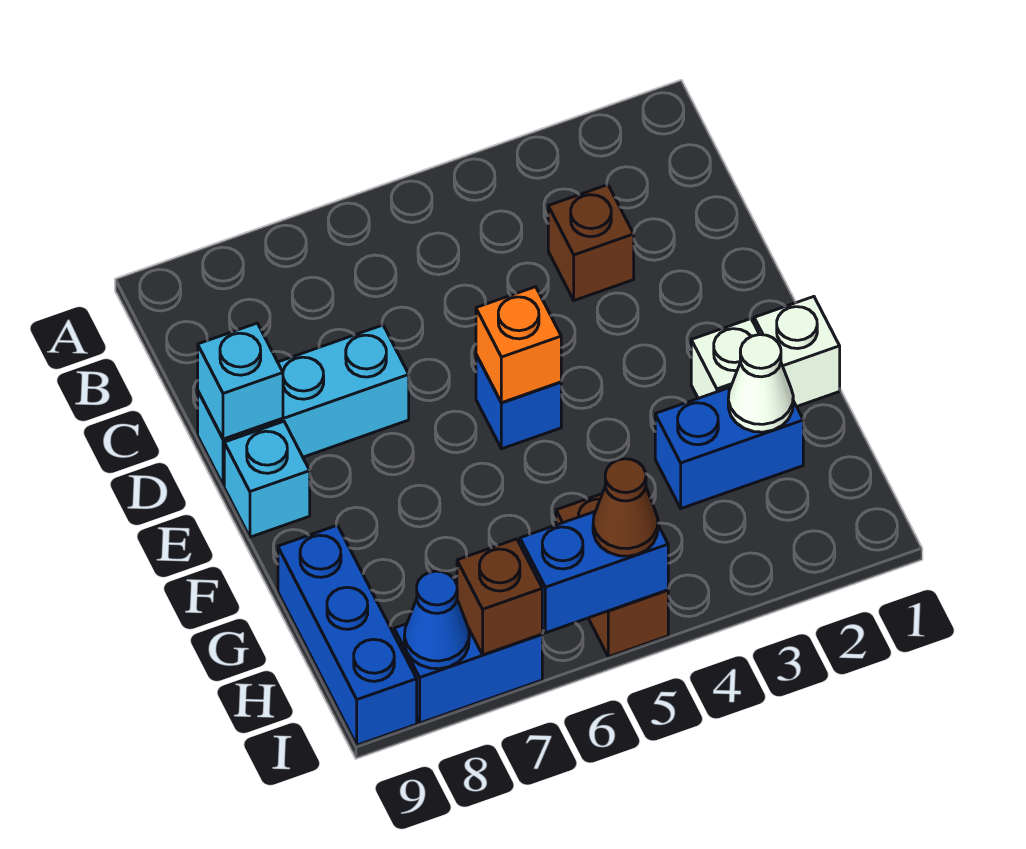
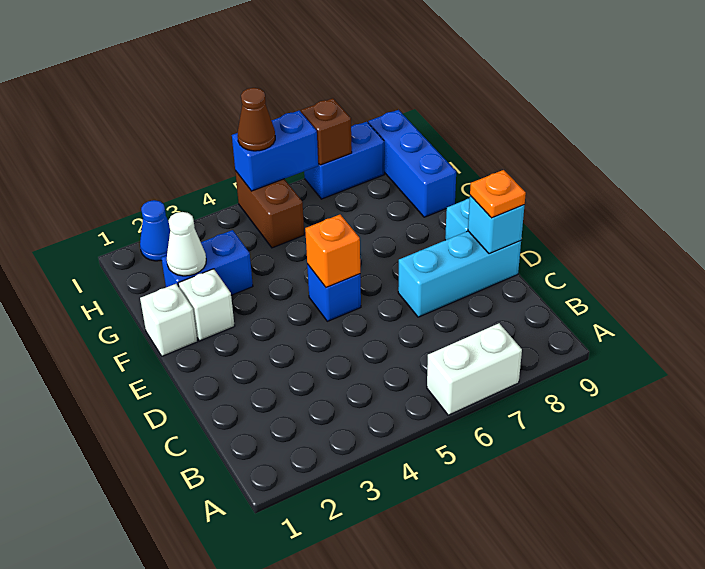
none -> white brick A6:A7 level 1
brown brick C3 level 1 -> none
none -> orange plate D9 level 3
blue cone I8 level 2 -> blue cone I2 level 1

